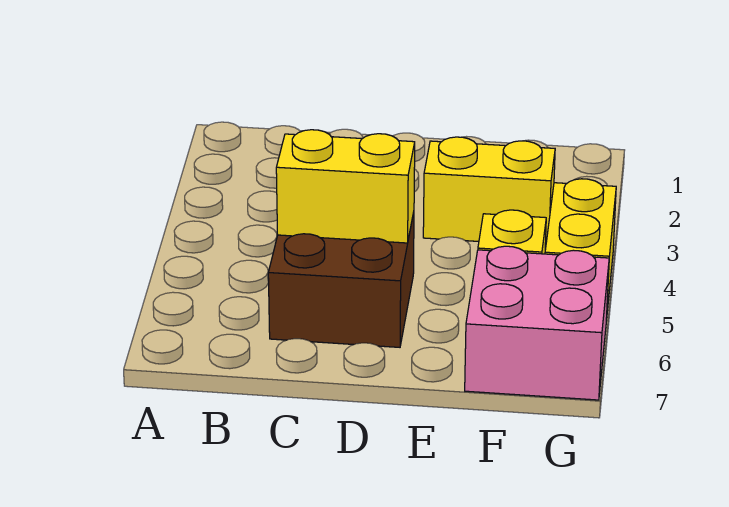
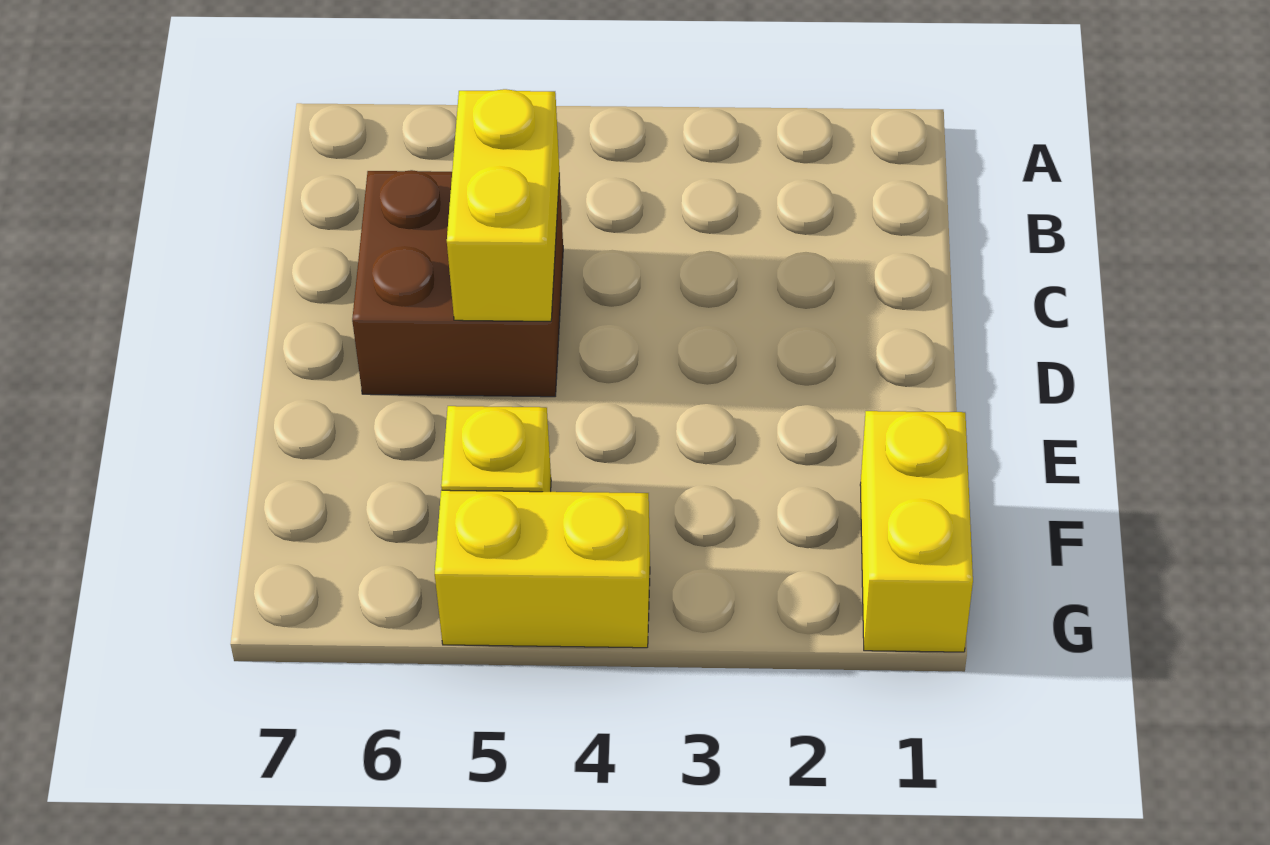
yellow brick E3:F3 level 1 -> yellow brick F1:G1 level 1
pink brick F6:G7 level 1 -> none

